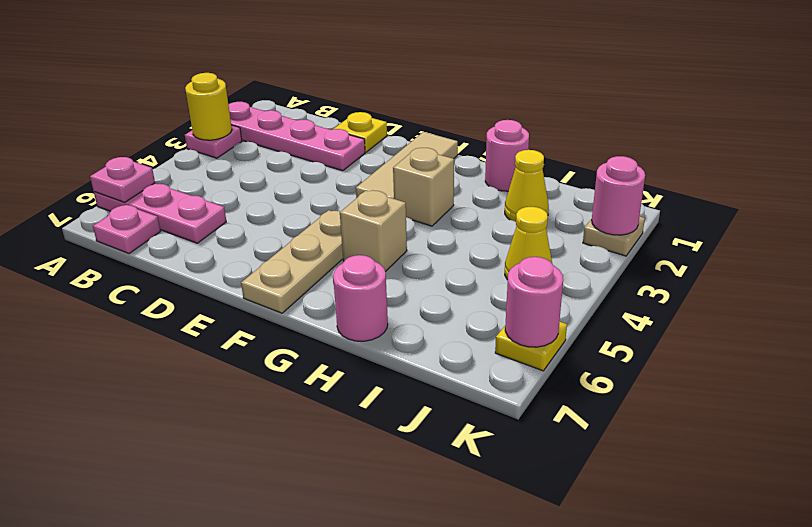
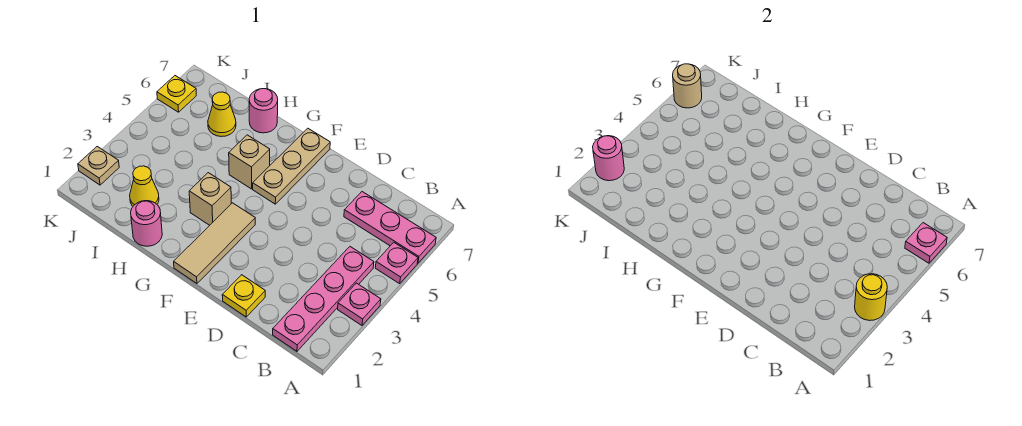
pink plate A2:D2 level 1 -> pink plate B1:B4 level 1
pink plate B7 level 1 -> pink plate A5 level 1
yellow cone J4 level 1 -> yellow cone I6 level 1
pink round brick K6 level 2 -> tan round brick K6 level 2

